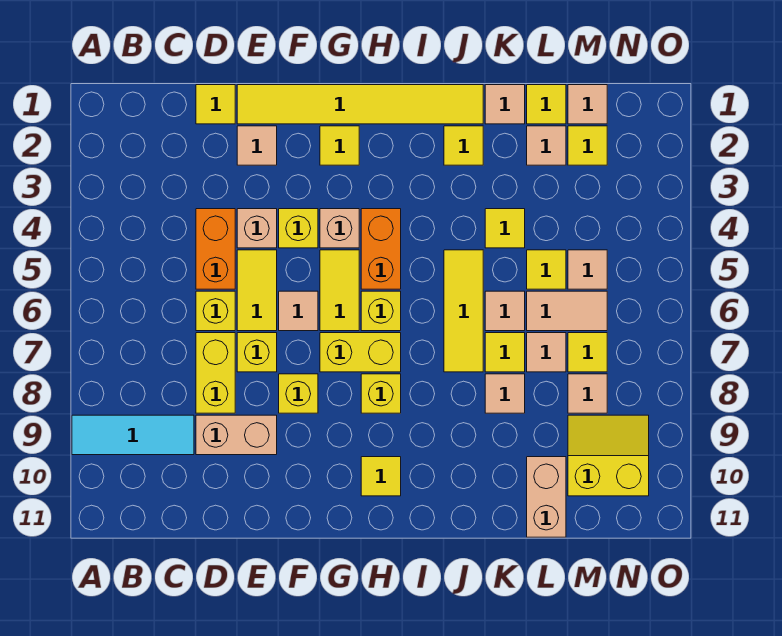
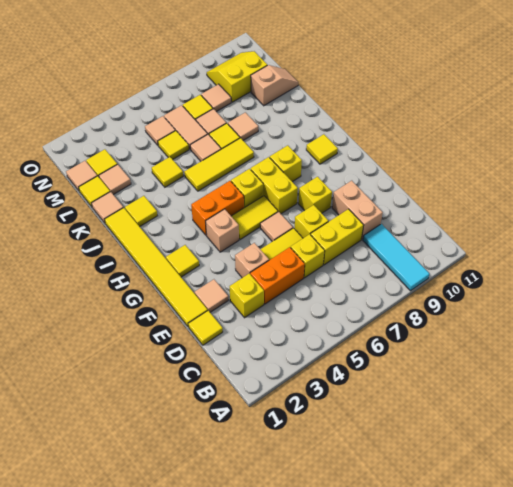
yellow brick F4 level 1 -> yellow brick D3 level 1
tan brick L10:L11 level 1 -> tan slope L10:L11 level 1 top 10
yellow slope M9:N10 level 1 top 10 -> yellow slope M9:N10 level 1 top M

